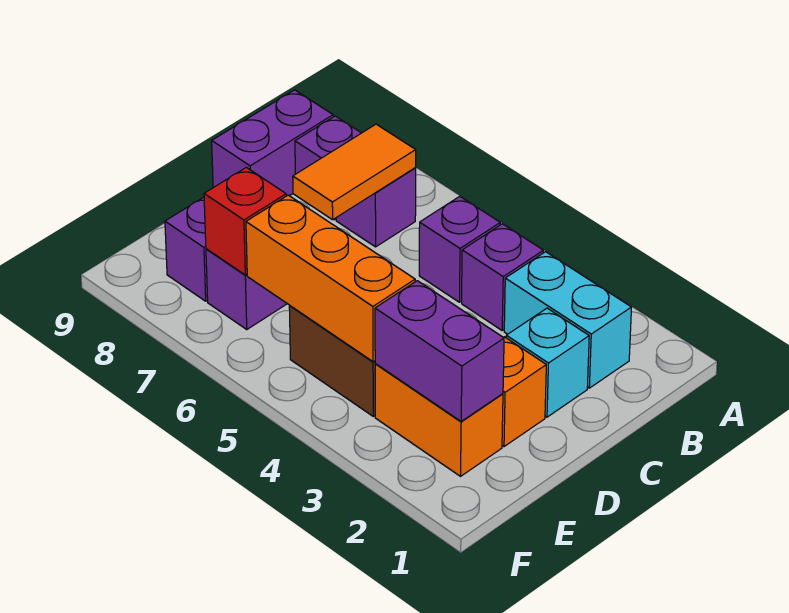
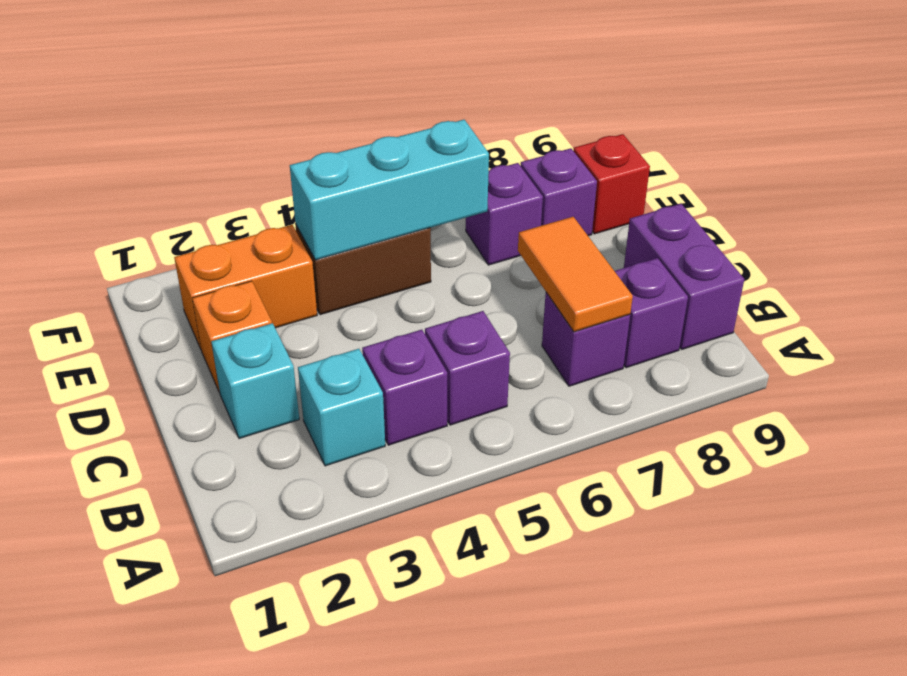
cyan brick B2:B3 level 1 -> cyan brick B3 level 1
purple brick E2:E3 level 2 -> none
orange brick E4:E6 level 2 -> cyan brick E4:E6 level 2
red brick E7 level 2 -> red brick E9 level 1

